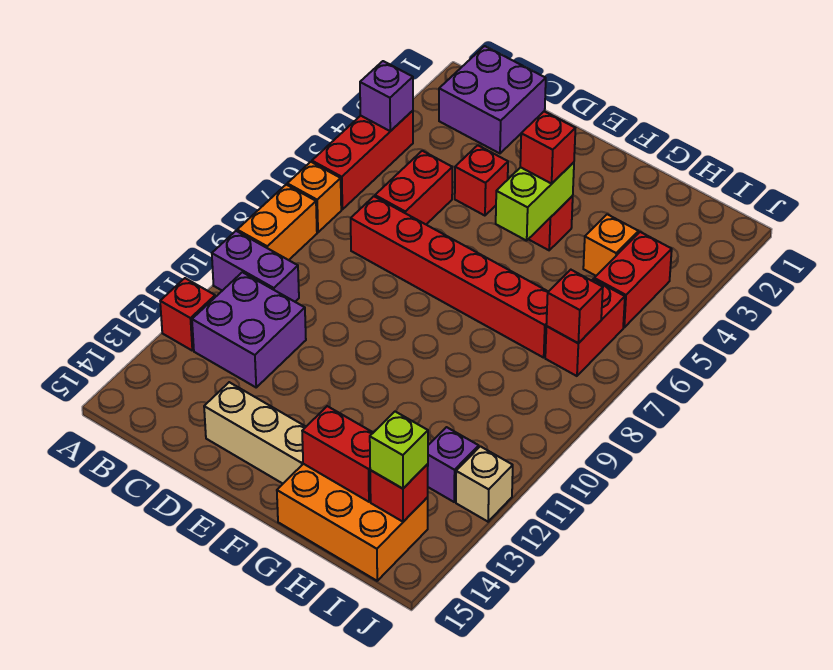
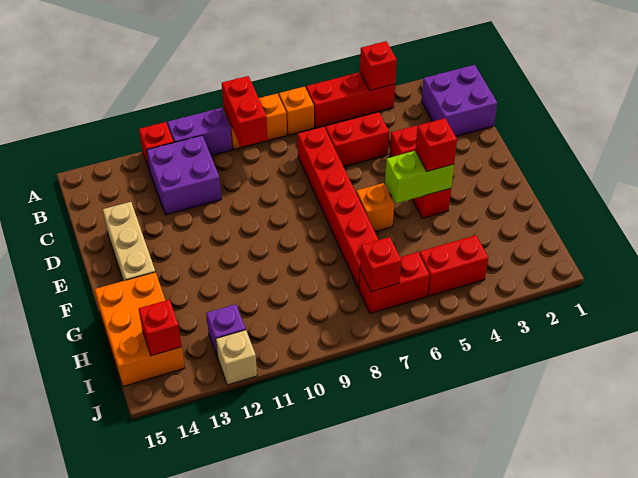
purple brick A4 level 2 -> red brick A4 level 2
purple brick A10:B10 level 1 -> purple brick A10:A11 level 1
red brick G14:H14 level 2 -> red brick A9:B9 level 2
orange brick H4 level 1 -> orange brick F6 level 1
lime brick I14 level 3 -> none

